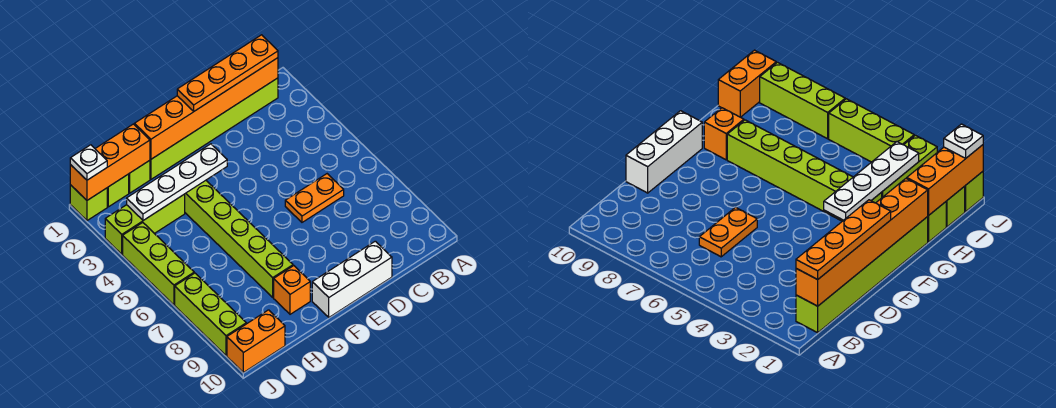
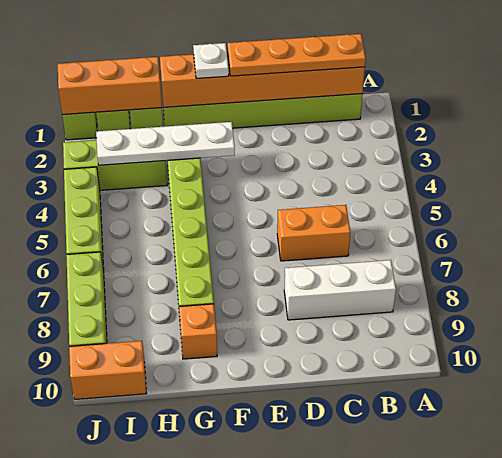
orange plate C6:D6 level 1 -> orange brick C6:D6 level 1
white brick D10:F10 level 1 -> white brick B8:D8 level 1
white plate J1 level 3 -> white plate F1 level 3

